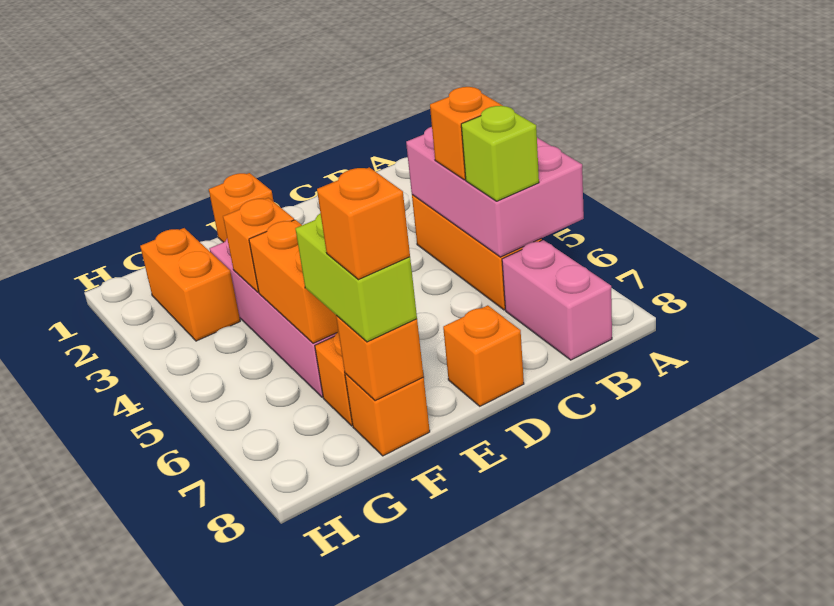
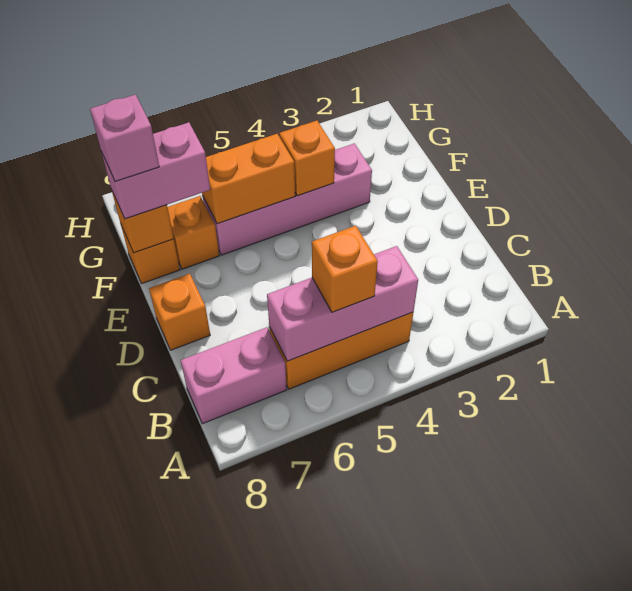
pink brick A4:B6 level 2 -> pink brick B4:B6 level 2
lime brick B6 level 3 -> none
orange brick E1 level 1 -> none
lime brick F7:F8 level 3 -> pink brick F7:F8 level 3
orange brick F8 level 4 -> pink brick F8 level 4
orange brick G2:G3 level 1 -> none

